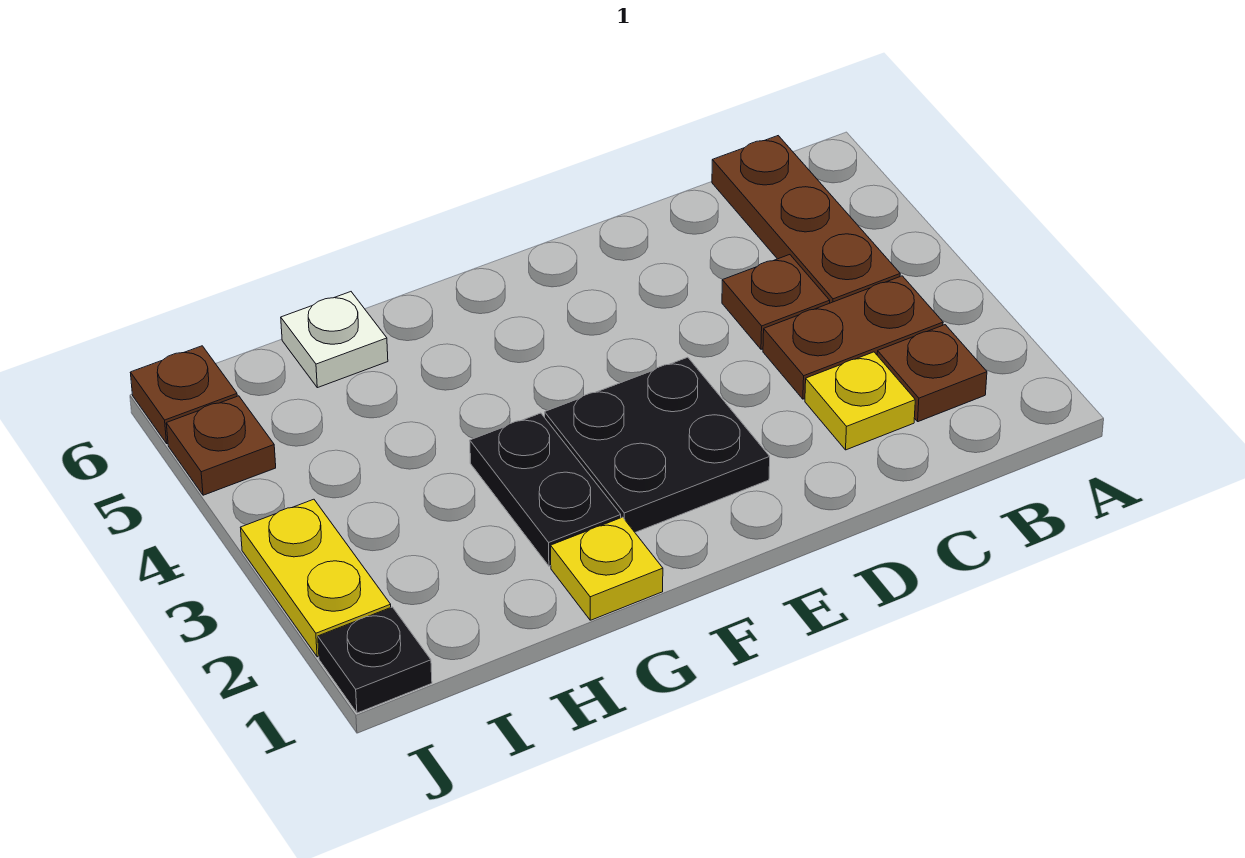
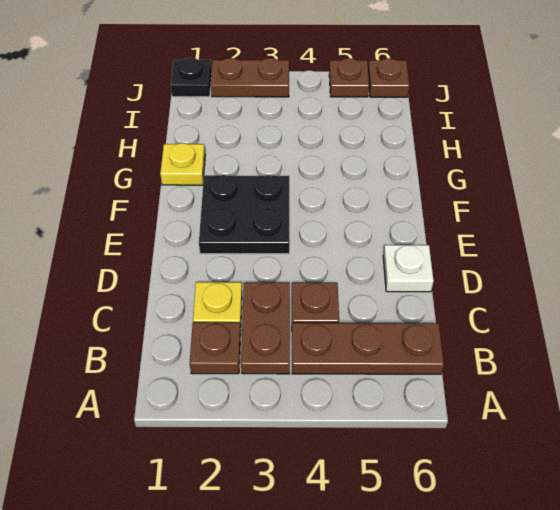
black plate G2:G3 level 1 -> none
white plate H6 level 1 -> white plate D6 level 1
yellow plate J2:J3 level 1 -> brown plate J2:J3 level 1

